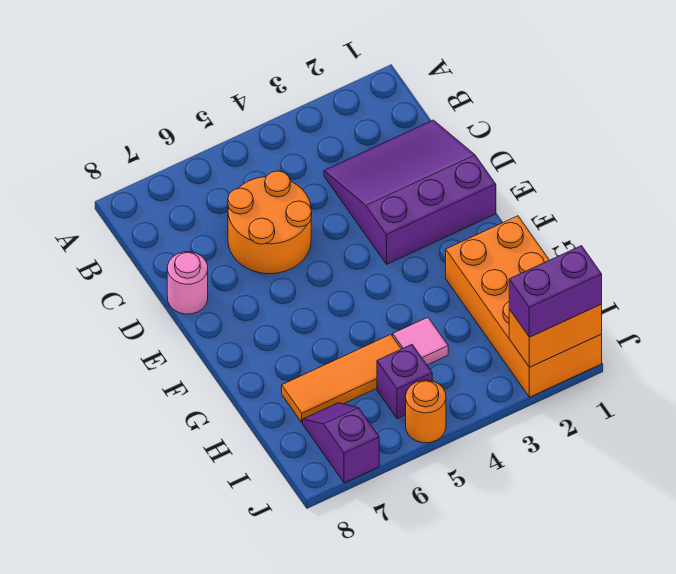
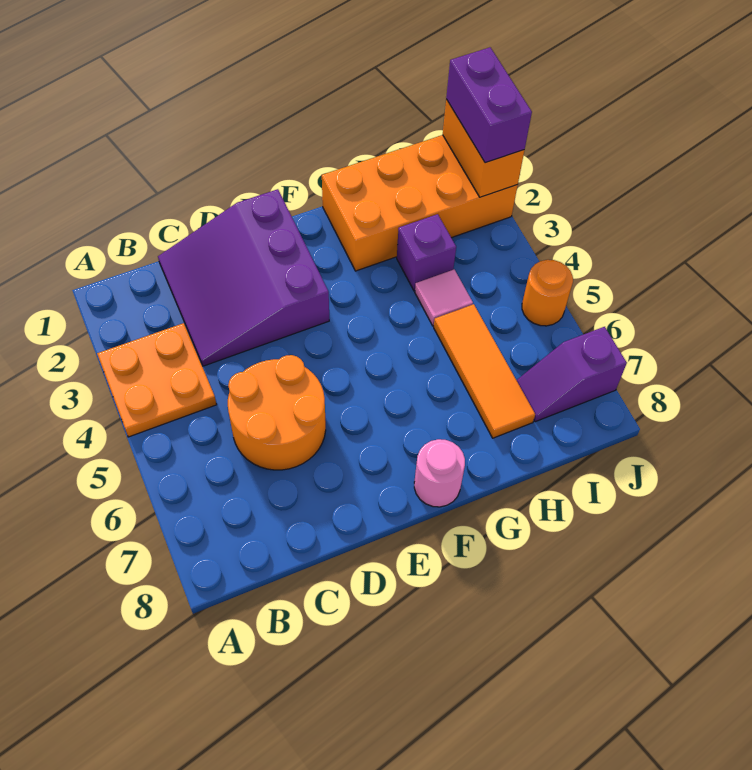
none -> orange plate A3:B4 level 1
pink round brick D8 level 1 -> pink round brick F8 level 1
purple brick I5 level 1 -> purple brick H3 level 1

